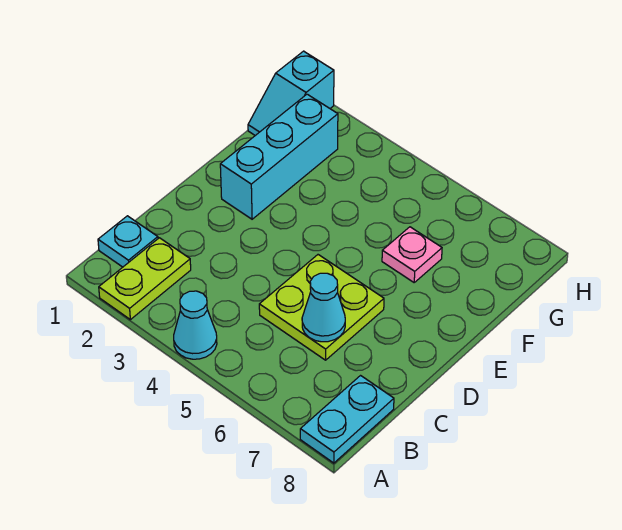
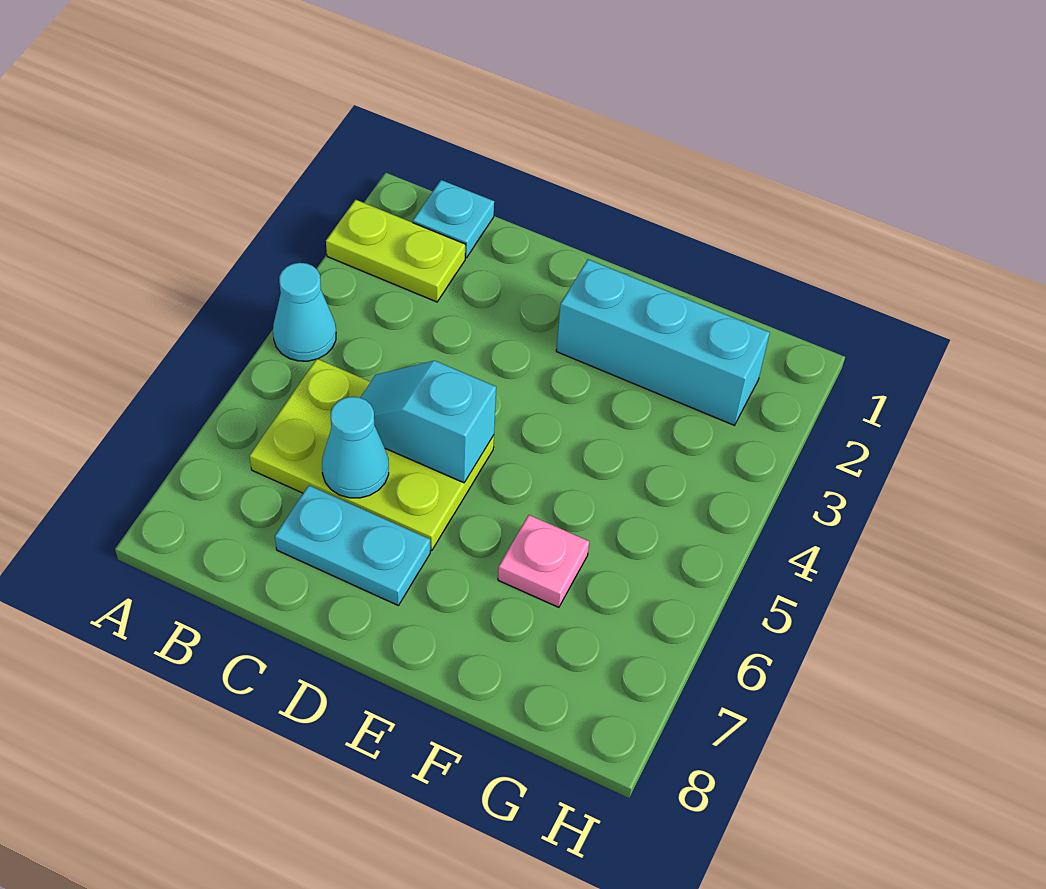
cyan plate A8:B8 level 1 -> cyan plate C7:D7 level 1
lime plate C5:D6 level 1 -> lime plate B5:D6 level 1
cyan slope G1:H1 level 1 top H -> cyan slope C5:D5 level 2 top D

